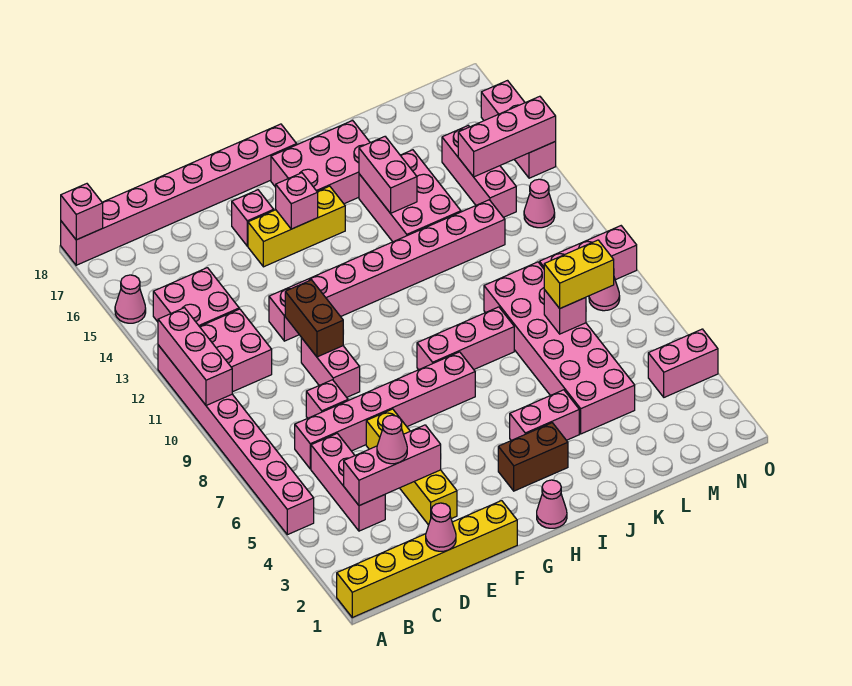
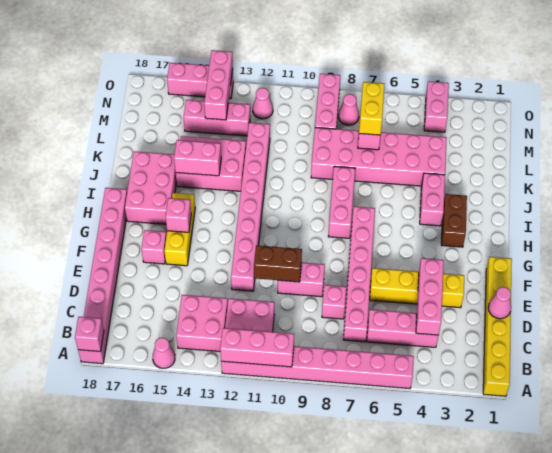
pink cone D4 level 3 -> none
pink cone H1 level 1 -> none

